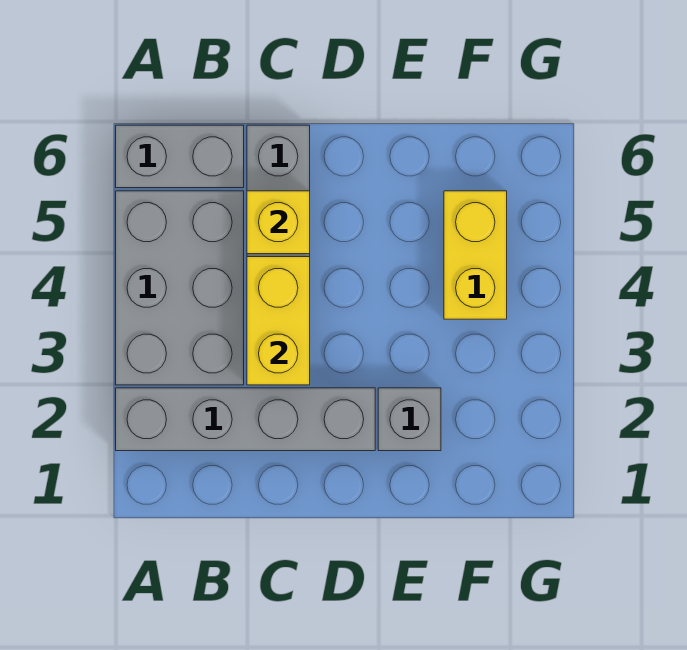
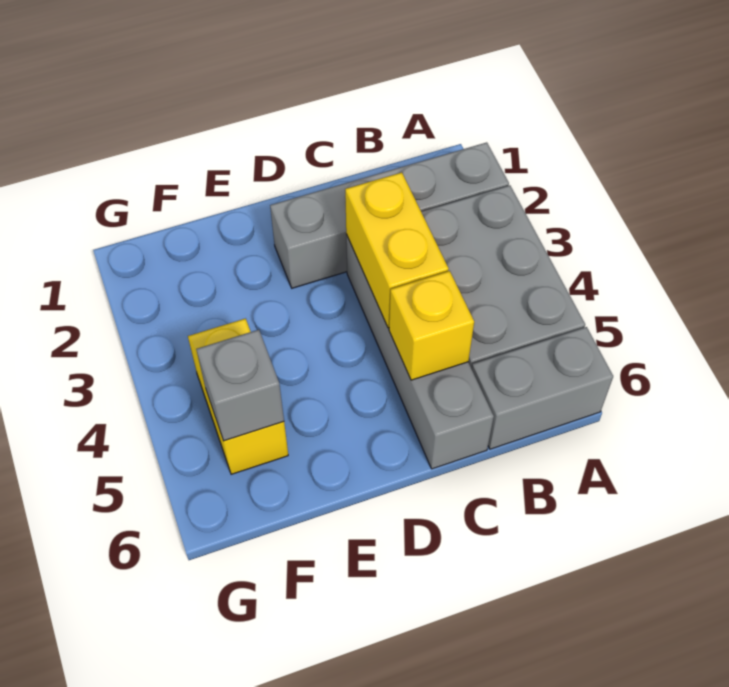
grey brick E2 level 1 -> grey brick F5 level 2

